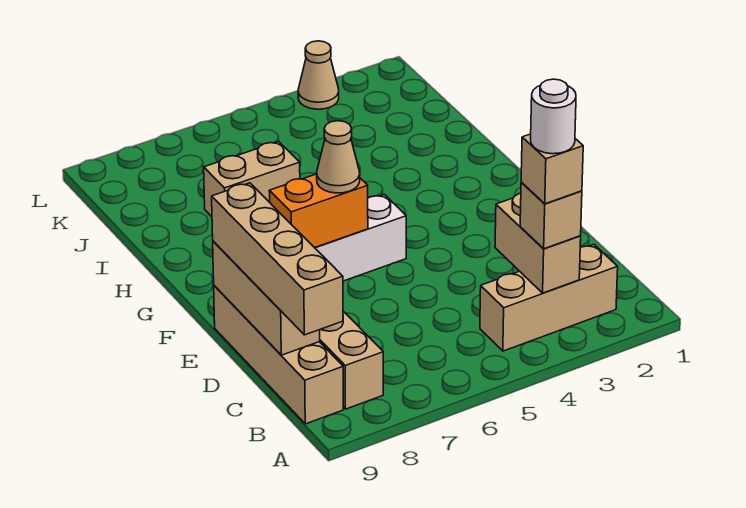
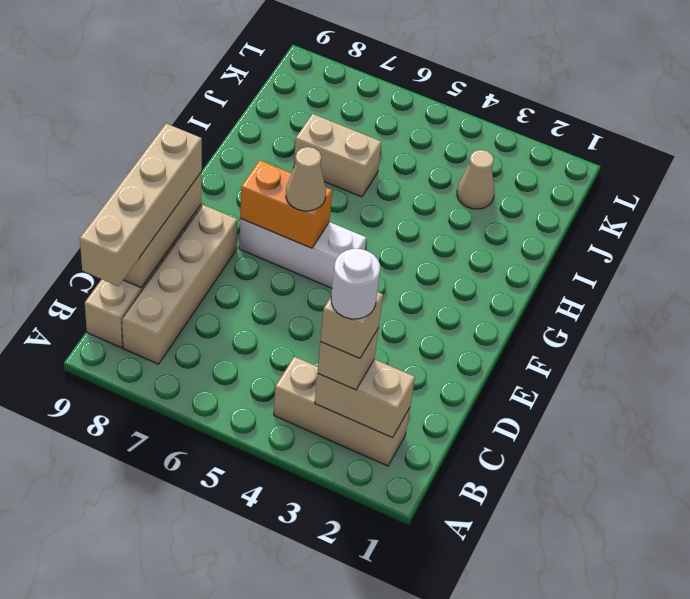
tan brick B3:C3 level 2 -> tan brick B2:B3 level 2
tan cone L3 level 1 -> tan cone J3 level 1

